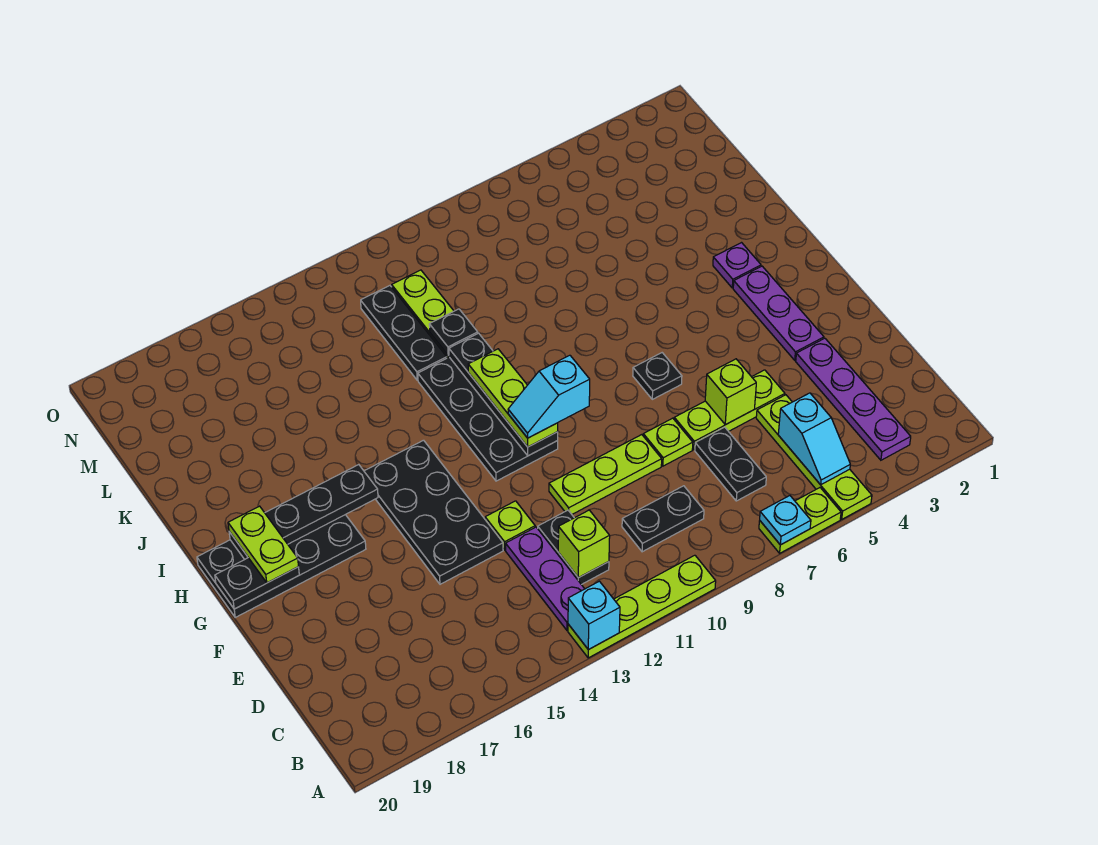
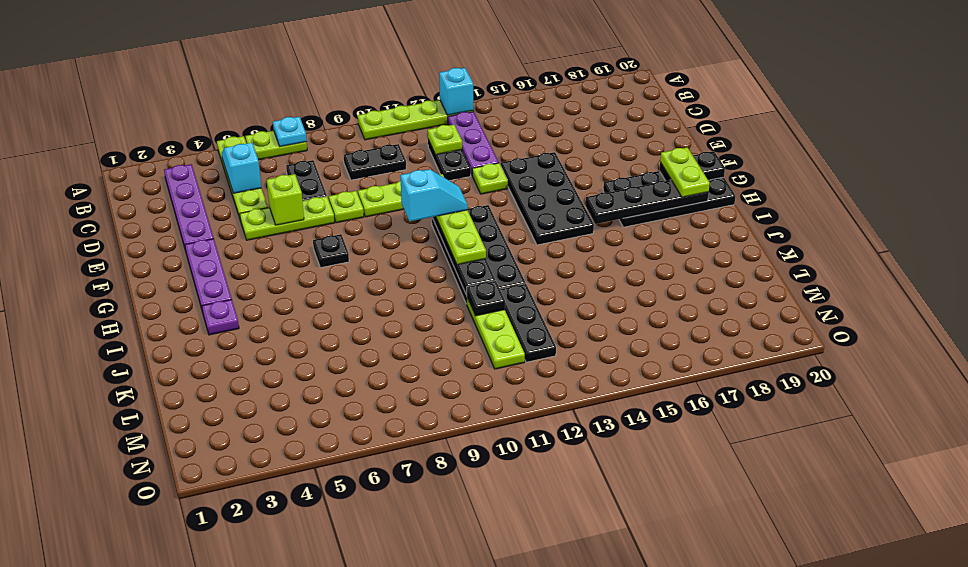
lime brick C12 level 2 -> lime plate C12 level 2

